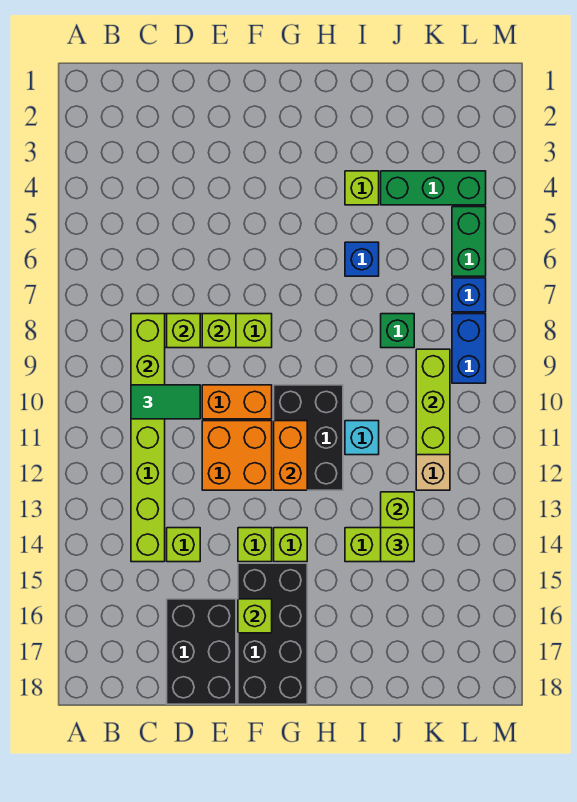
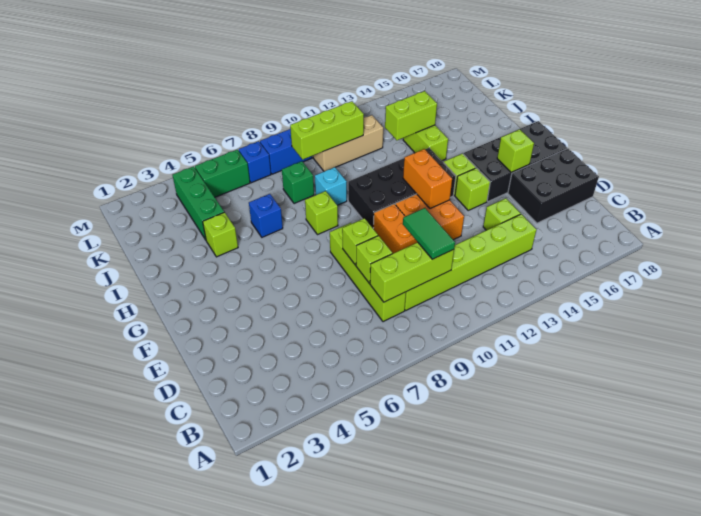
black brick G10:H12 level 1 -> black brick G10:H13 level 1
orange brick G11:G12 level 2 -> orange brick F12:G12 level 2
cyan brick I11 level 1 -> cyan brick I9 level 1
lime brick J14 level 3 -> lime brick H8 level 1

